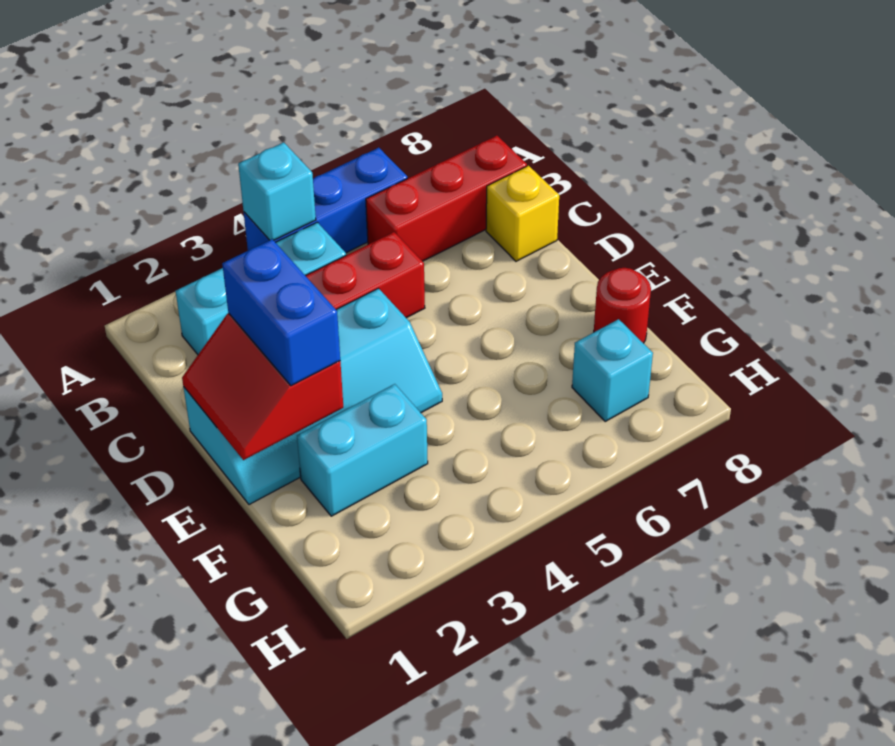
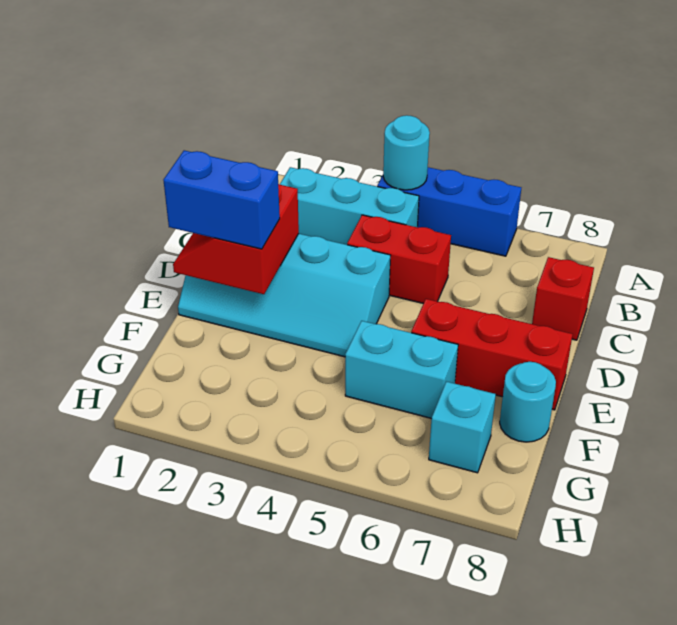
cyan brick A4 level 2 -> cyan round brick A4 level 2
red brick B6:B8 level 1 -> red brick E6:E8 level 1
yellow brick C8 level 1 -> red brick C8 level 1
blue brick D2:E2 level 3 -> blue brick E1:E2 level 3
cyan brick F2:F3 level 1 -> cyan brick F5:F6 level 1
red round brick F8 level 1 -> cyan round brick F8 level 1

